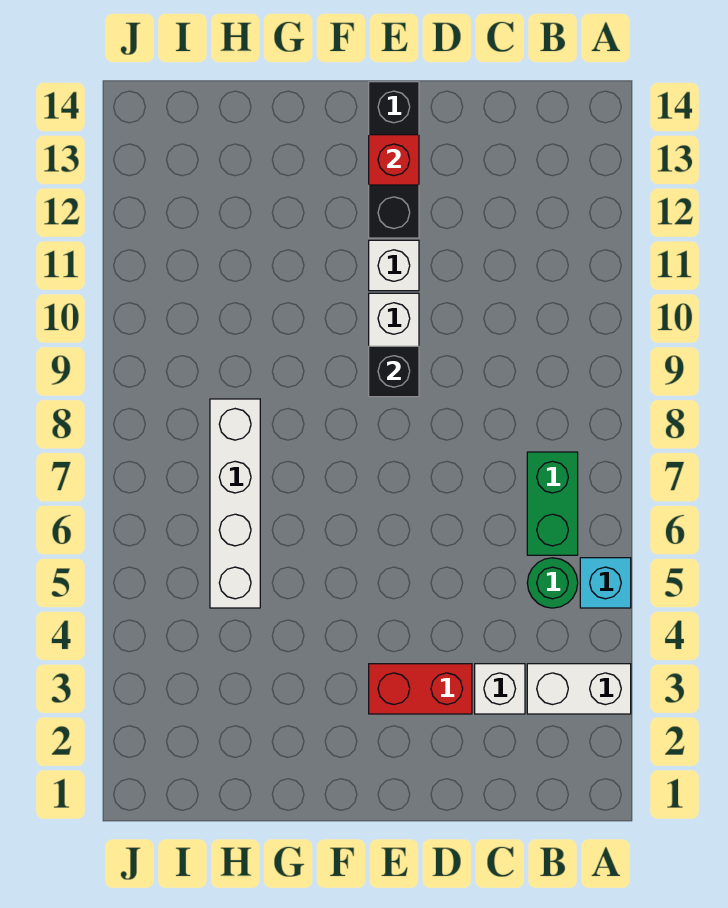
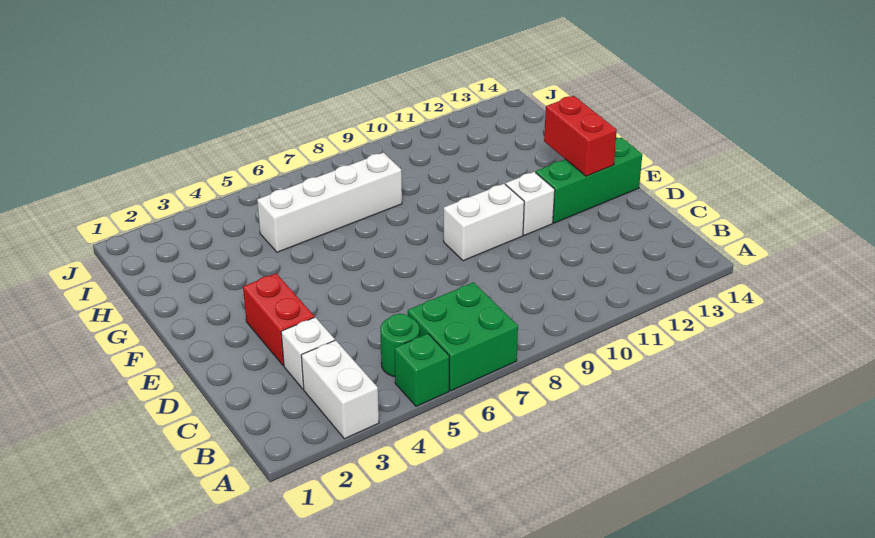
cyan brick A5 level 1 -> green brick A5 level 1
green brick B6:B7 level 1 -> green brick A6:B7 level 1
black brick E9 level 2 -> none
black brick E12:E14 level 1 -> green brick E12:E14 level 1
red brick E13 level 2 -> red brick E13:F13 level 2

